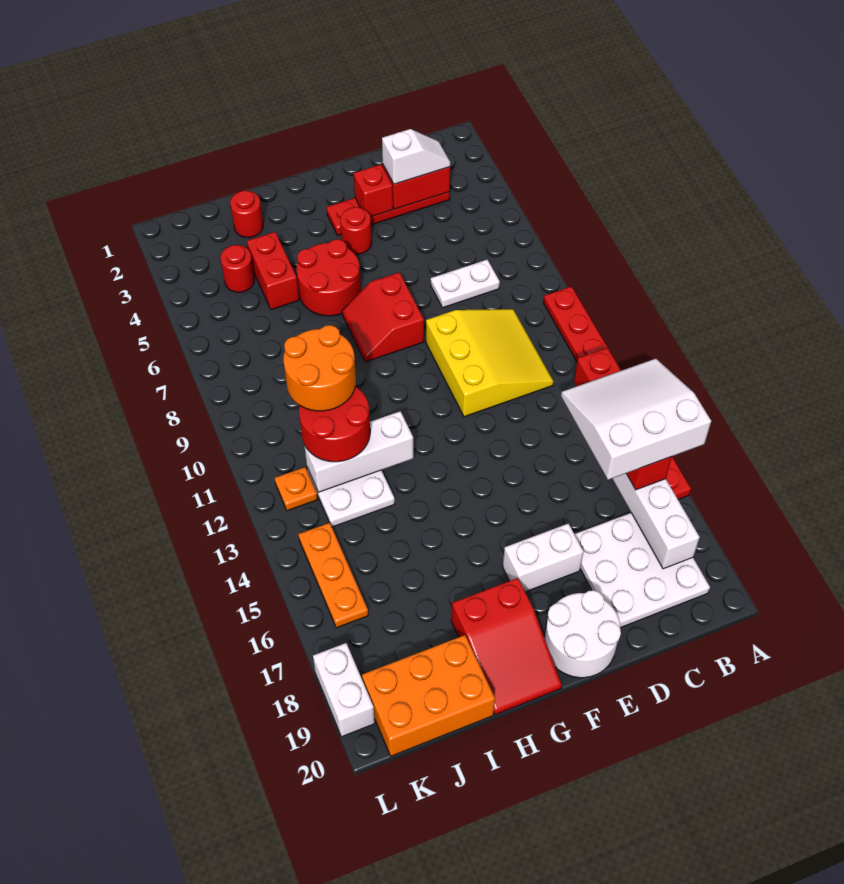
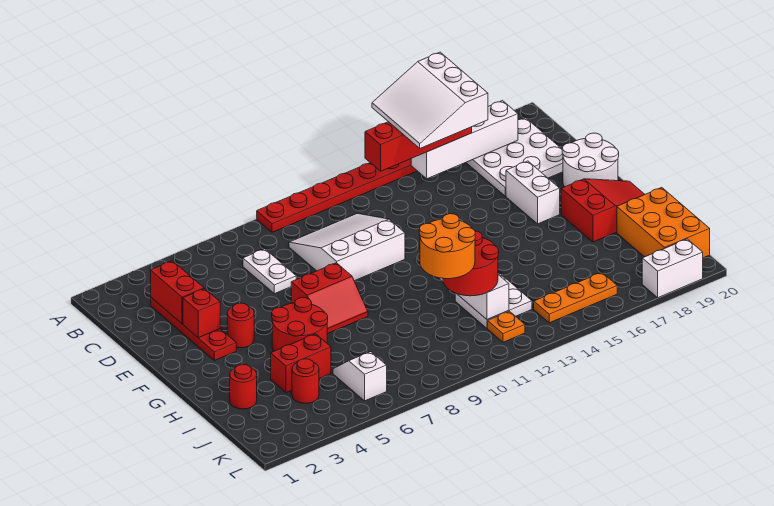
white slope C3:D3 level 3 top D -> white slope J6:K6 level 1 top K
yellow slope C9:E11 level 1 top E -> white slope C9:E11 level 1 top E

